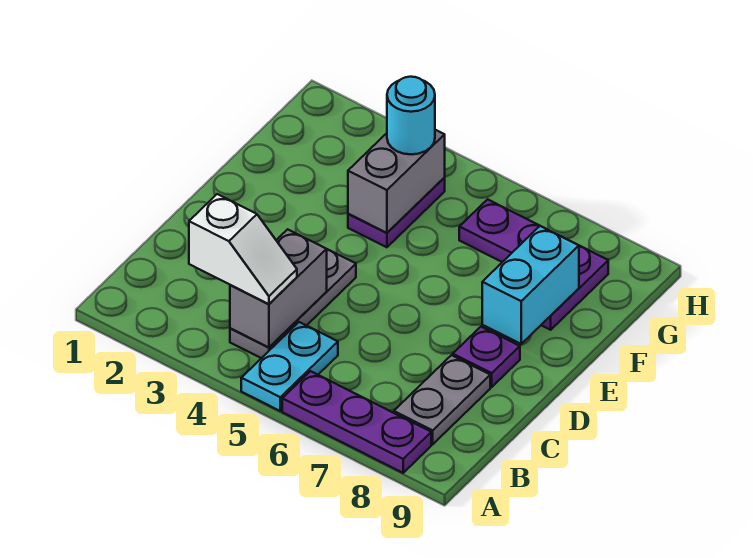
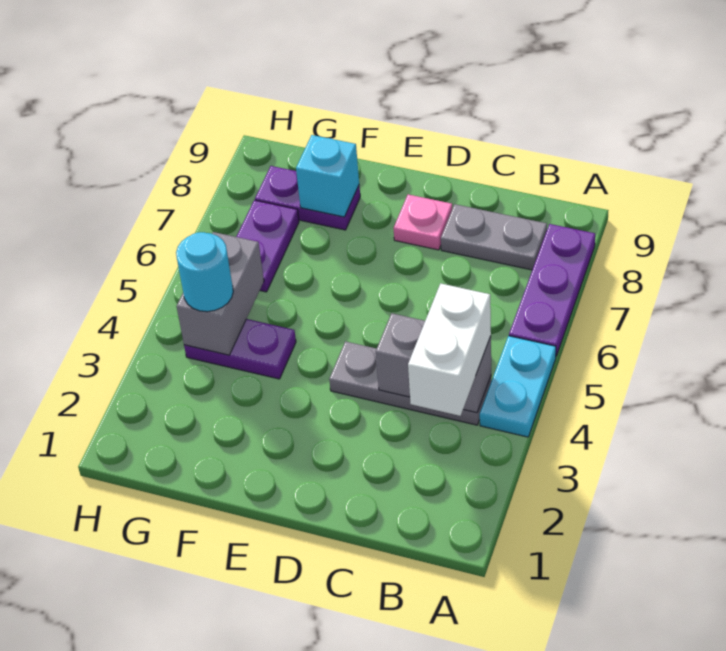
cyan plate A5:B5 level 1 -> cyan plate A4:A5 level 1
white slope B3:B4 level 3 top 3 -> white brick B3:B4 level 3
purple plate D8 level 1 -> pink plate D8 level 1
cyan brick E8:F8 level 2 -> cyan brick F8 level 2
grey brick F4:G4 level 2 -> grey brick G4:G5 level 2

